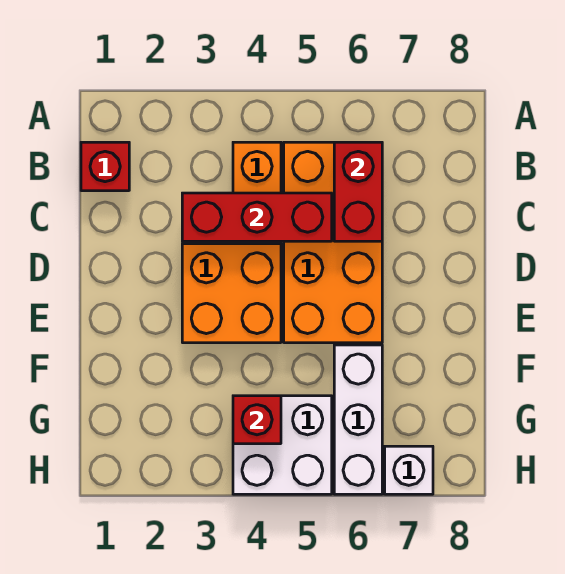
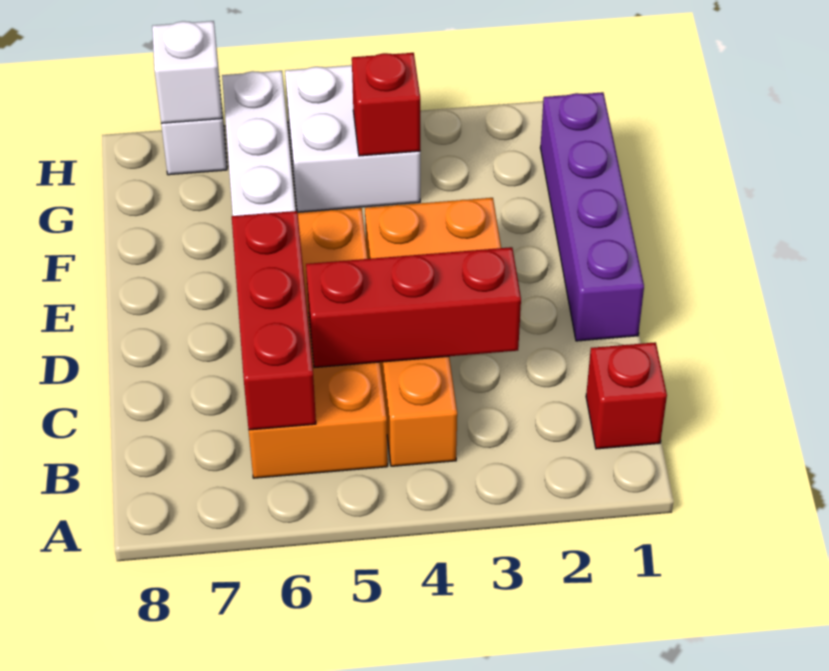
red brick B6:C6 level 2 -> red brick B6:D6 level 2
none -> purple brick D1:G1 level 1
none -> white brick H7 level 2

